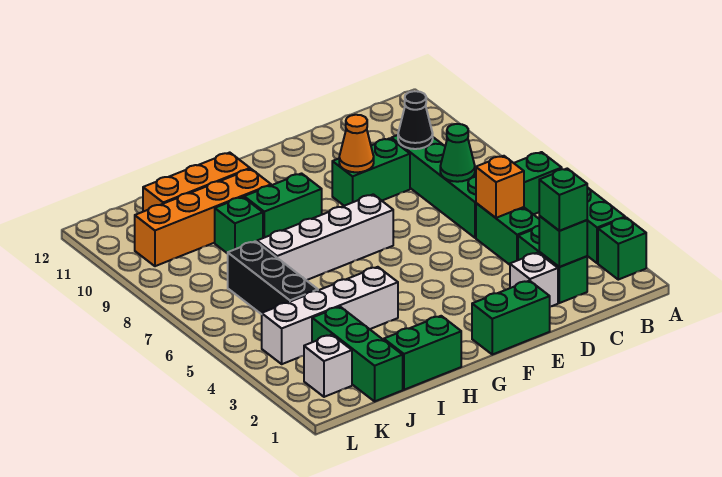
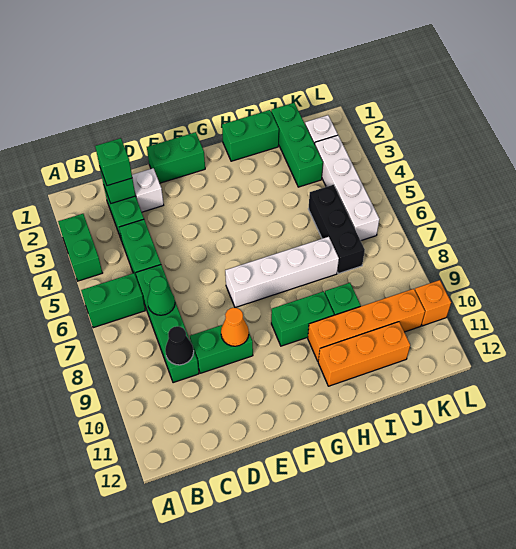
green brick A2 level 1 -> none
orange brick C5 level 2 -> orange brick L10 level 1
white brick H4:K4 level 1 -> white brick K3:K6 level 1

